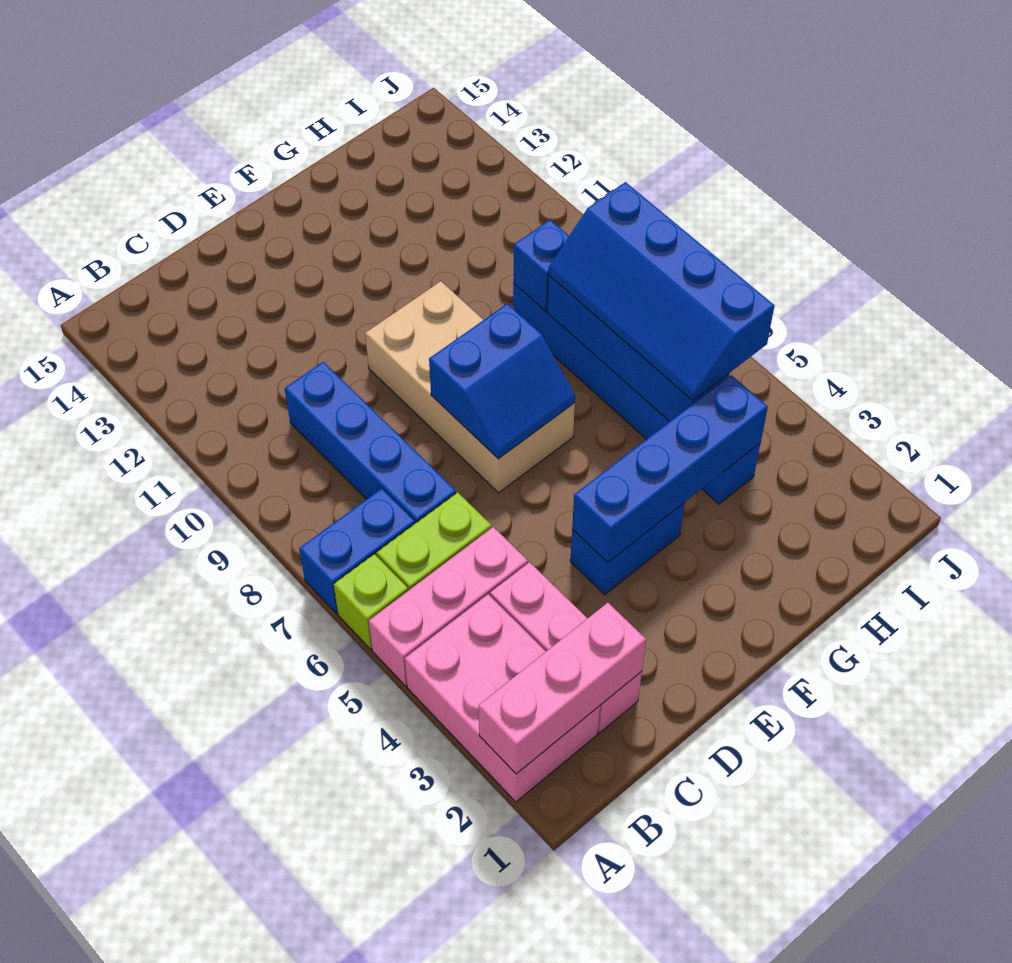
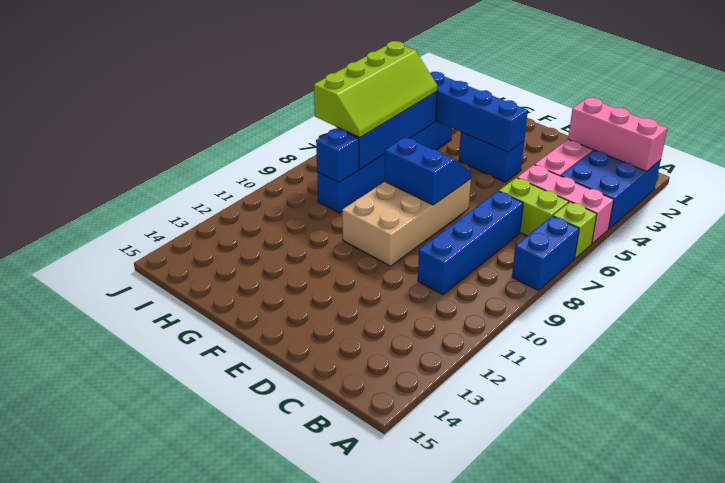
pink brick A2:B4 level 1 -> blue brick A2:B4 level 1
blue brick A7:B7 level 1 -> blue brick A7:A8 level 1
blue slope H5:I8 level 3 top I -> lime slope H5:I8 level 3 top I

